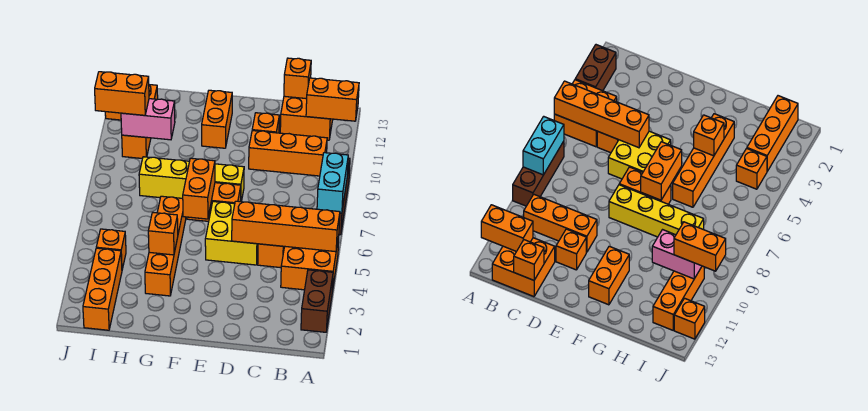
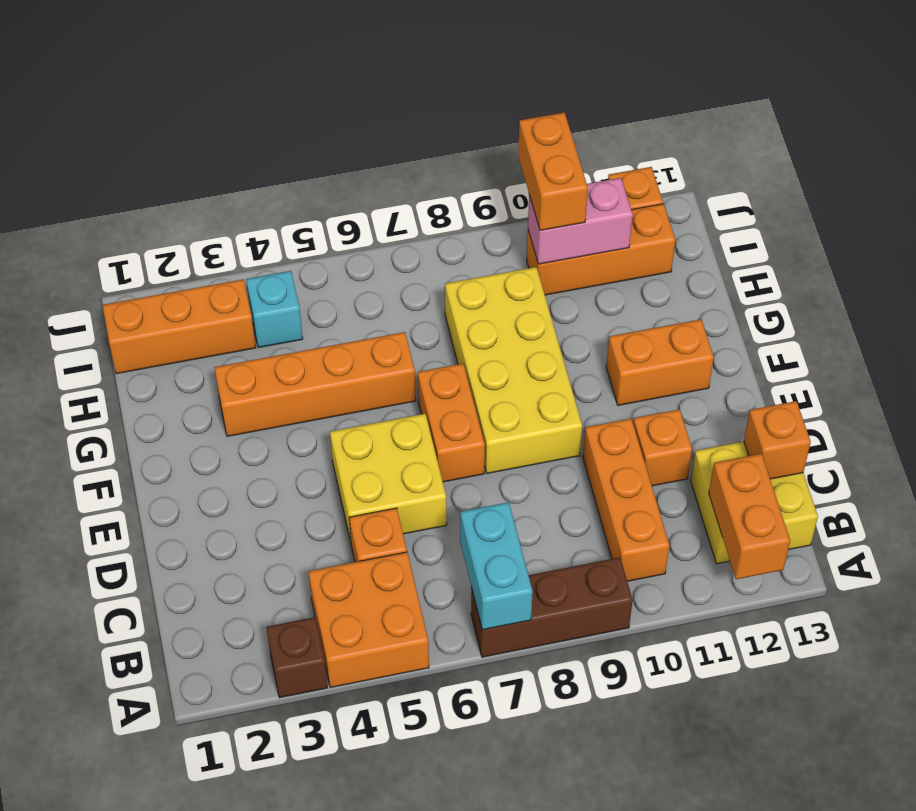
brown brick A2:A3 level 1 -> brown brick A3 level 1
orange brick A5:D5 level 2 -> none
cyan brick A7:A8 level 2 -> cyan brick A7:B7 level 2
orange brick B12:C13 level 1 -> yellow brick B12:C13 level 1
yellow brick E8:H8 level 1 -> yellow brick E8:H9 level 1
orange brick F6:F7 level 2 -> none
orange brick G4 level 2 -> none
pink brick H10:I10 level 2 -> pink brick I10:I11 level 2
orange brick I4 level 1 -> cyan brick I4 level 1

